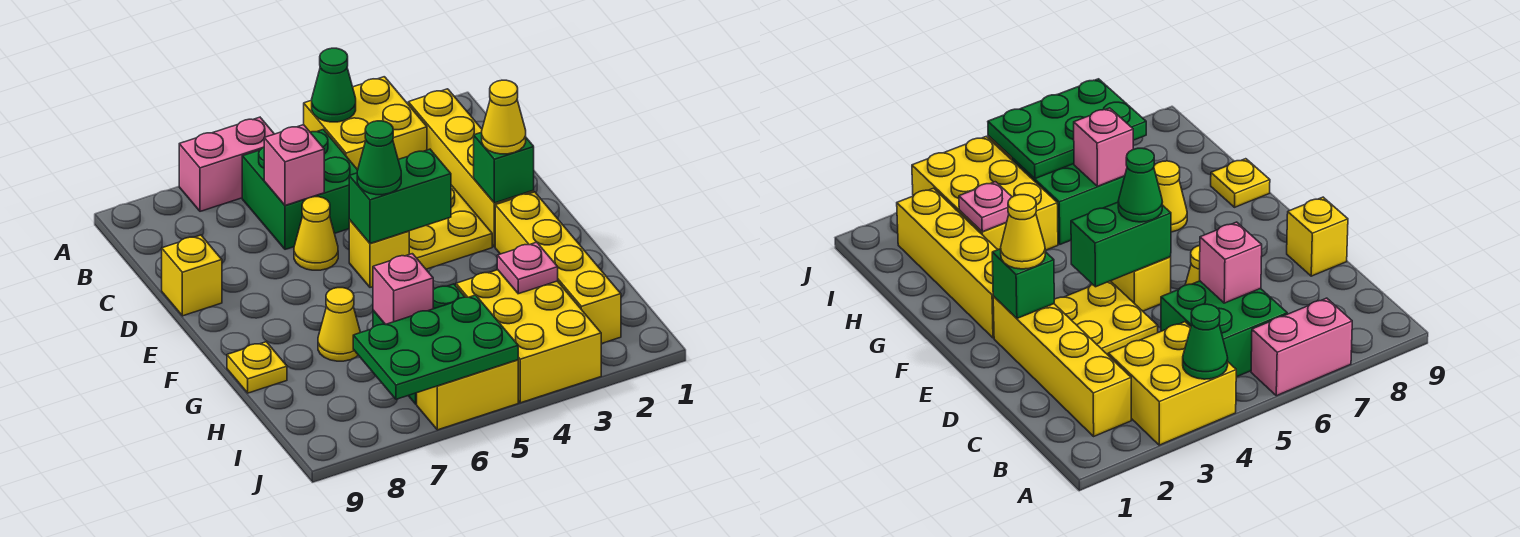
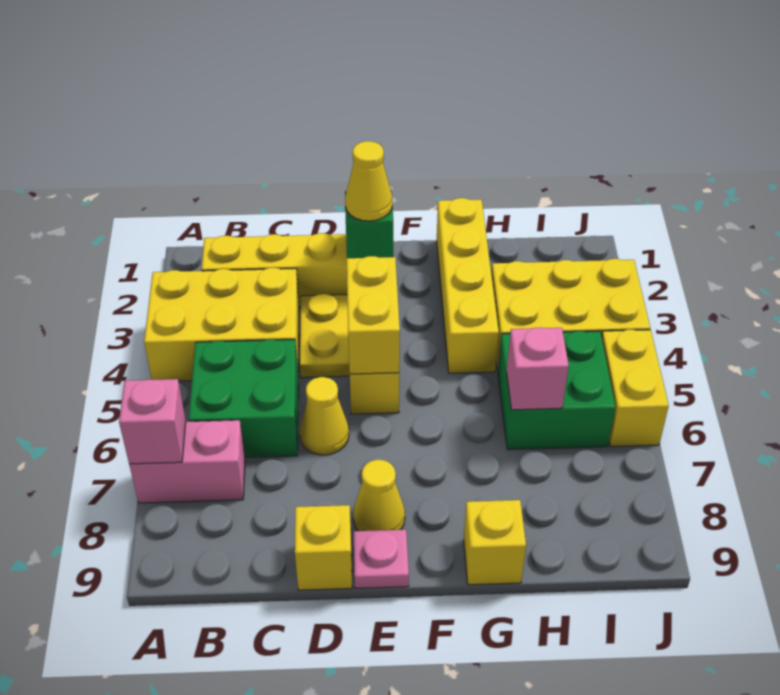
yellow brick A3:B4 level 1 -> yellow brick A3:C4 level 1
green cone A4 level 2 -> none
pink brick A6:A7 level 1 -> pink brick A7:B7 level 1
pink brick C6 level 2 -> pink brick A7 level 2
green brick E4:E5 level 2 -> yellow brick E4:E5 level 2
green cone E5 level 3 -> none
yellow brick F2:I2 level 1 -> yellow brick G1:G4 level 1
yellow cone G7 level 1 -> yellow cone E8 level 1
yellow plate G9 level 1 -> yellow brick G9 level 1
pink plate H3 level 2 -> pink plate E9 level 1
green plate I5:J7 level 2 -> none

